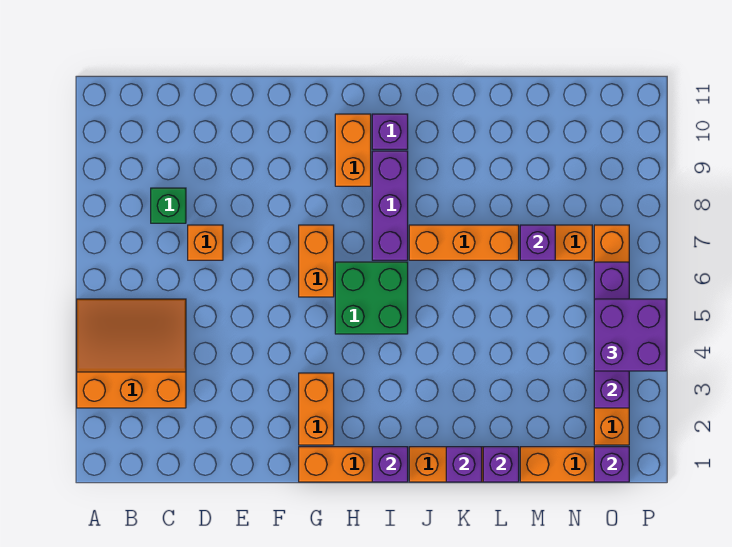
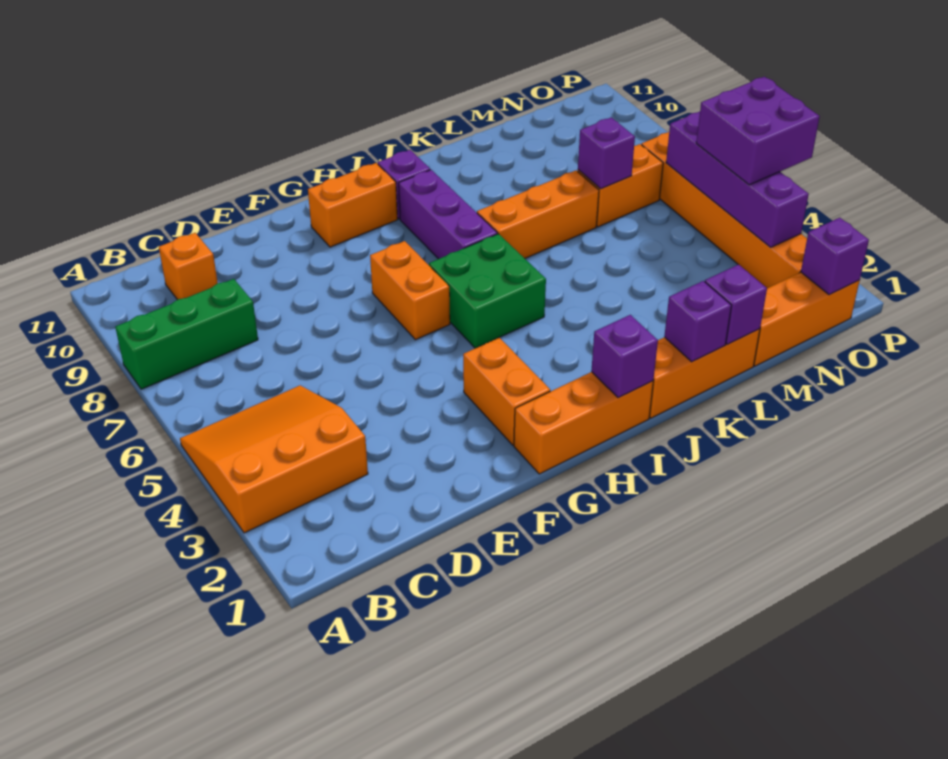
green brick C8 level 1 -> green brick A8:C8 level 1
orange brick D7 level 1 -> orange brick C10 level 1
orange brick H9:H10 level 1 -> orange brick G10:H10 level 1

